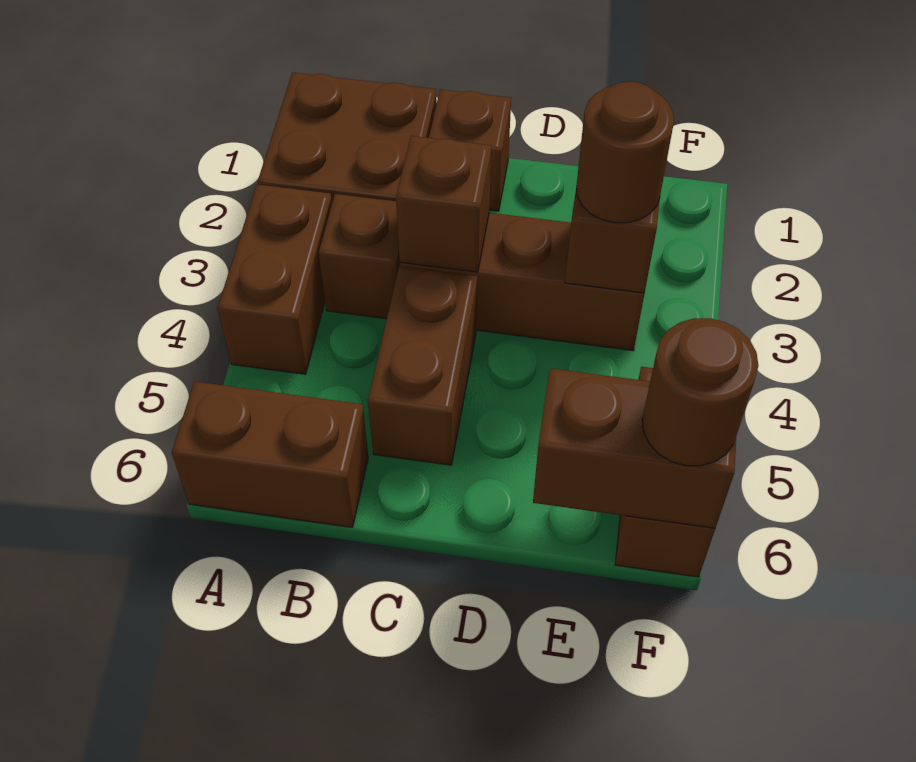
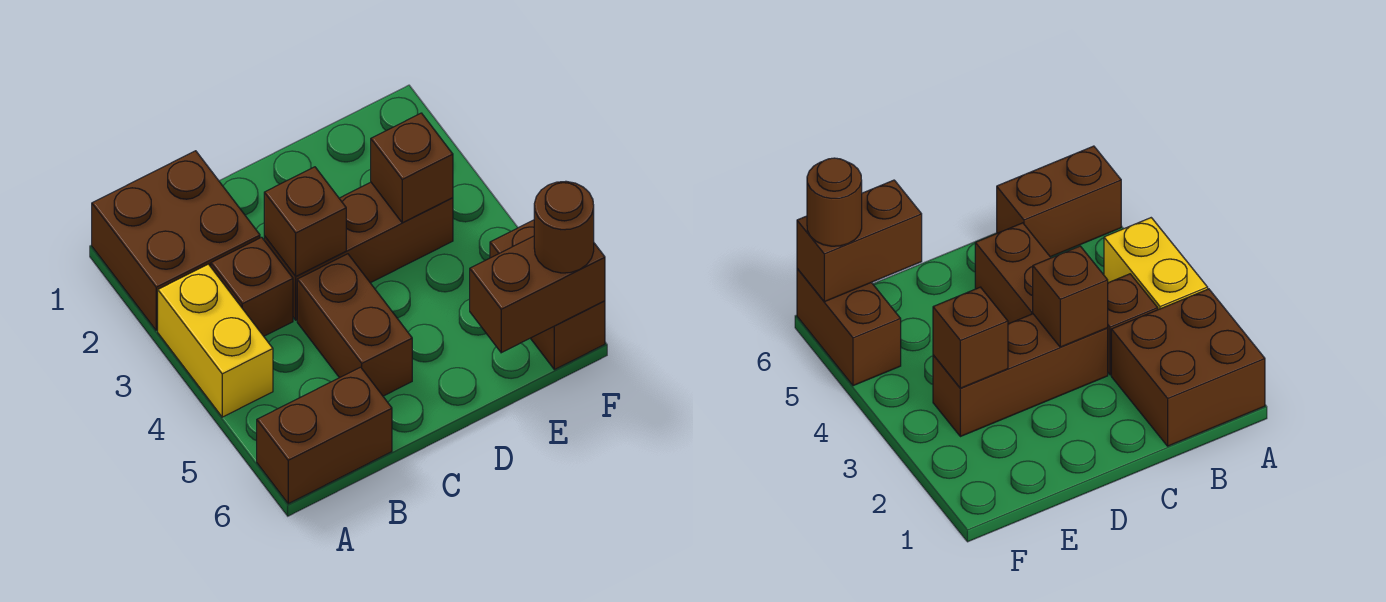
brown brick A3:A4 level 1 -> yellow brick A3:A4 level 1
brown brick C1 level 1 -> none
brown round brick E3 level 3 -> none

